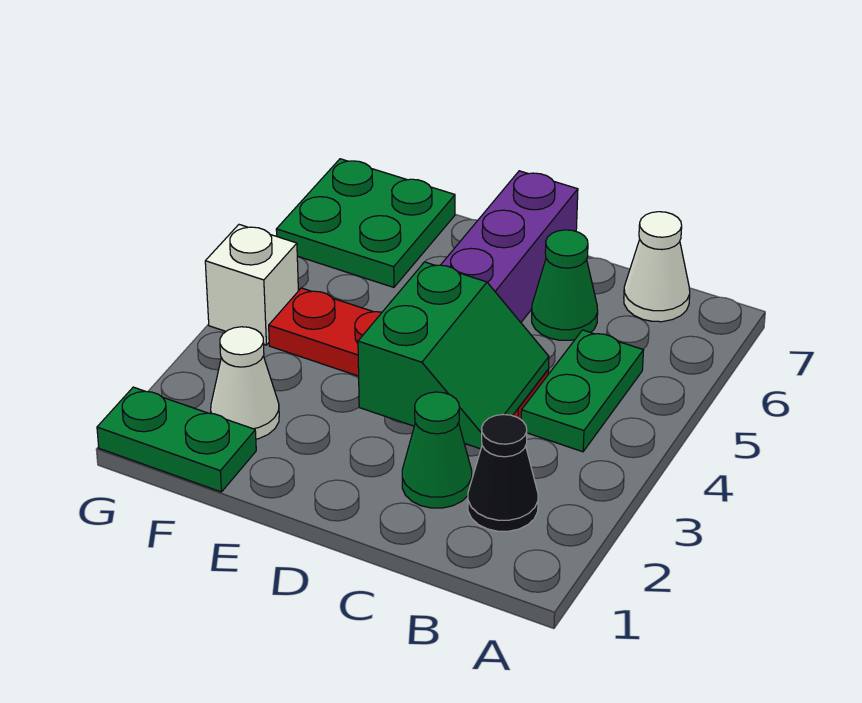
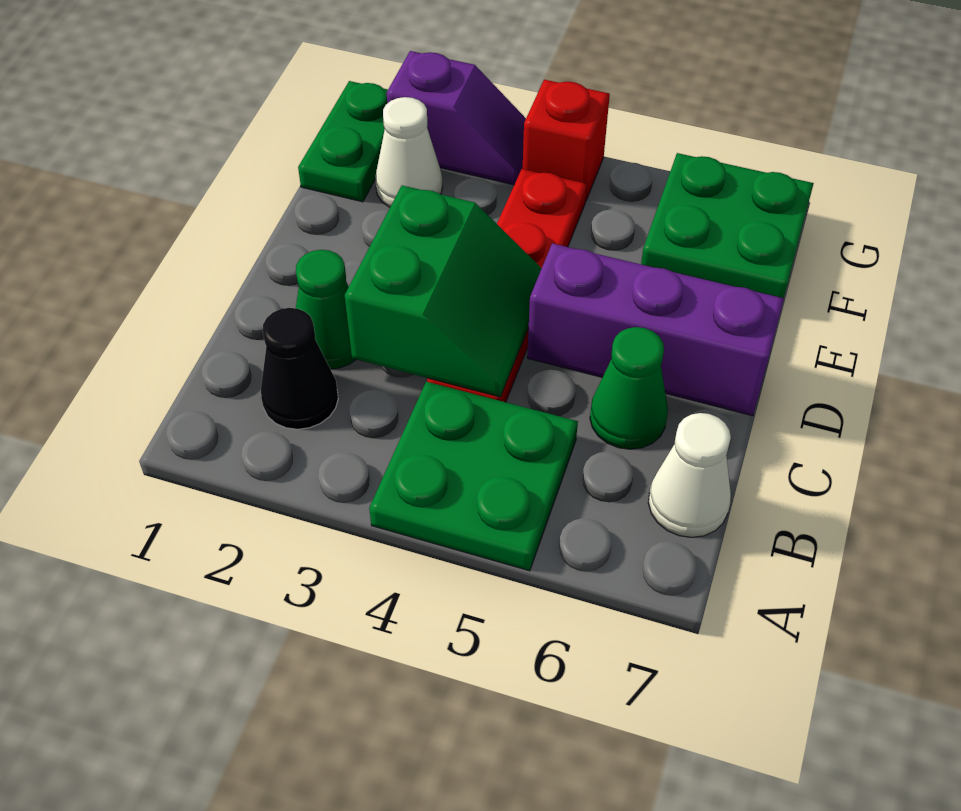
green plate B4:B5 level 1 -> green plate A4:B5 level 1
green slope C3:D4 level 2 top D -> green slope C3:D4 level 2 top 3
none -> purple slope G2:G3 level 1 top 2
white brick G4 level 1 -> red brick G4 level 1

